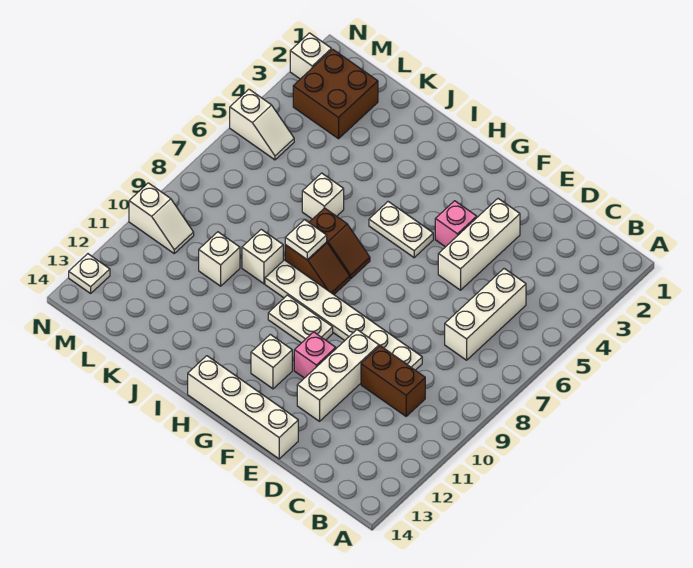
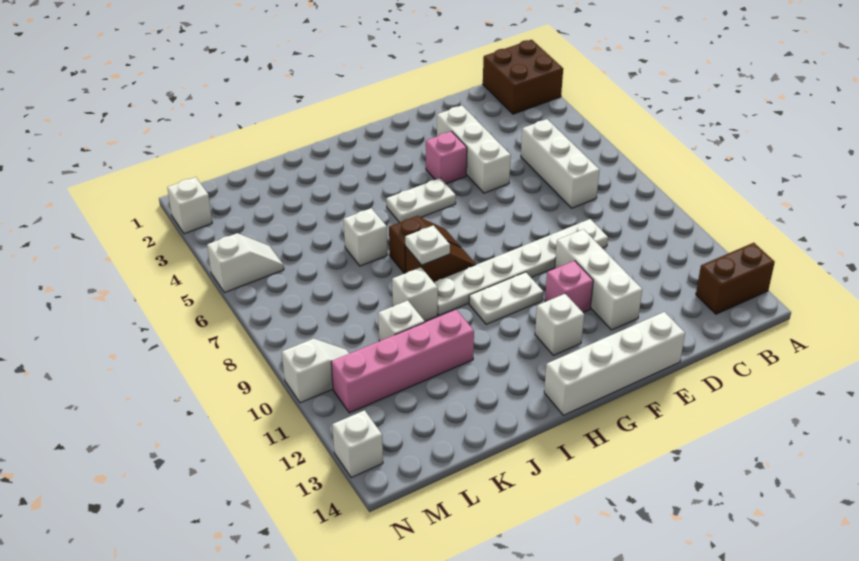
brown brick C10:D10 level 1 -> brown brick A13:B13 level 1
none -> pink brick J11:M11 level 1
brown brick L2:M3 level 1 -> brown brick A1:B2 level 1
white plate N13 level 1 -> white brick N13 level 1

